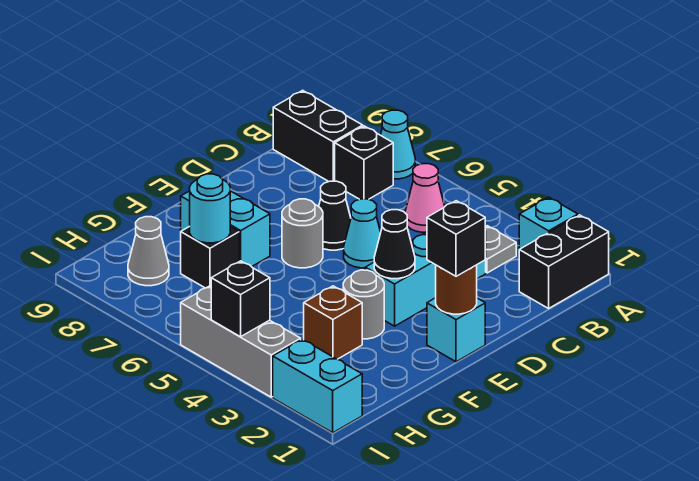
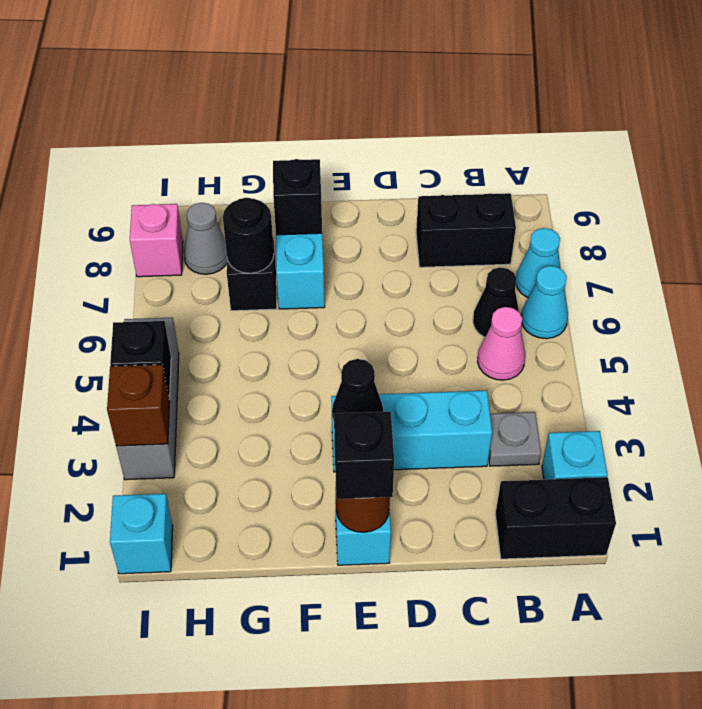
black brick B7 level 1 -> black brick F8 level 2
black brick B8:B9 level 1 -> black brick B8:C8 level 1
cyan cone D5 level 1 -> cyan cone A6 level 1
black cone D6 level 1 -> black cone B6 level 1
grey round brick E6 level 1 -> none
grey round brick F3 level 1 -> none
brown brick G3 level 1 -> brown brick I3 level 2
cyan round brick G7 level 2 -> black round brick G7 level 2
cyan brick I1:I2 level 1 -> cyan brick I1 level 1
none -> pink brick I8 level 1

